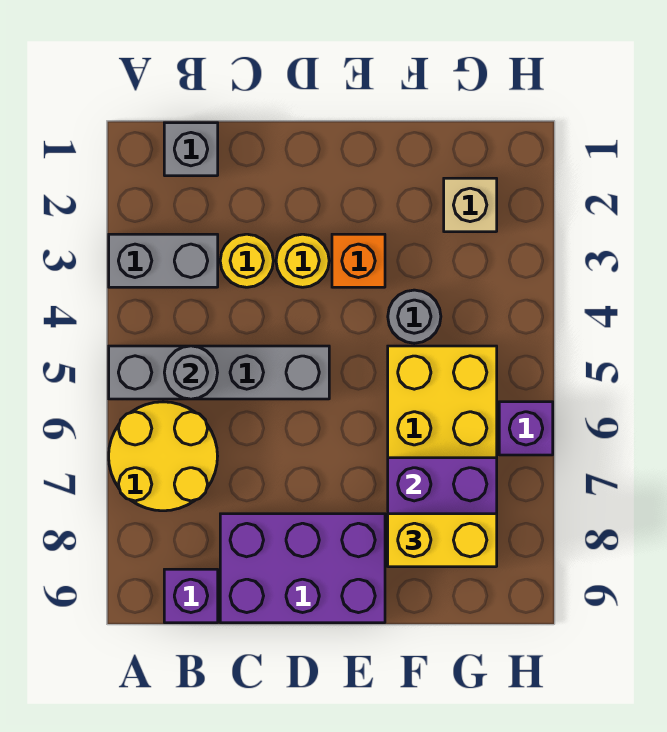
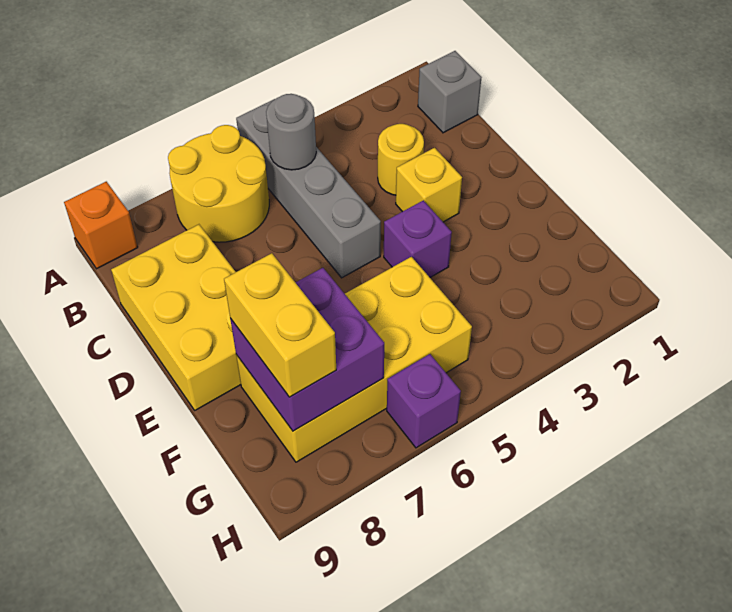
grey brick A3:B3 level 1 -> none
purple brick B9 level 1 -> purple brick E4 level 1
purple brick C8:E9 level 1 -> yellow brick C8:E9 level 1
yellow round brick D3 level 1 -> yellow brick D3 level 1
orange brick E3 level 1 -> orange brick A9 level 1
grey round brick F4 level 1 -> none
tan brick G2 level 1 -> none

